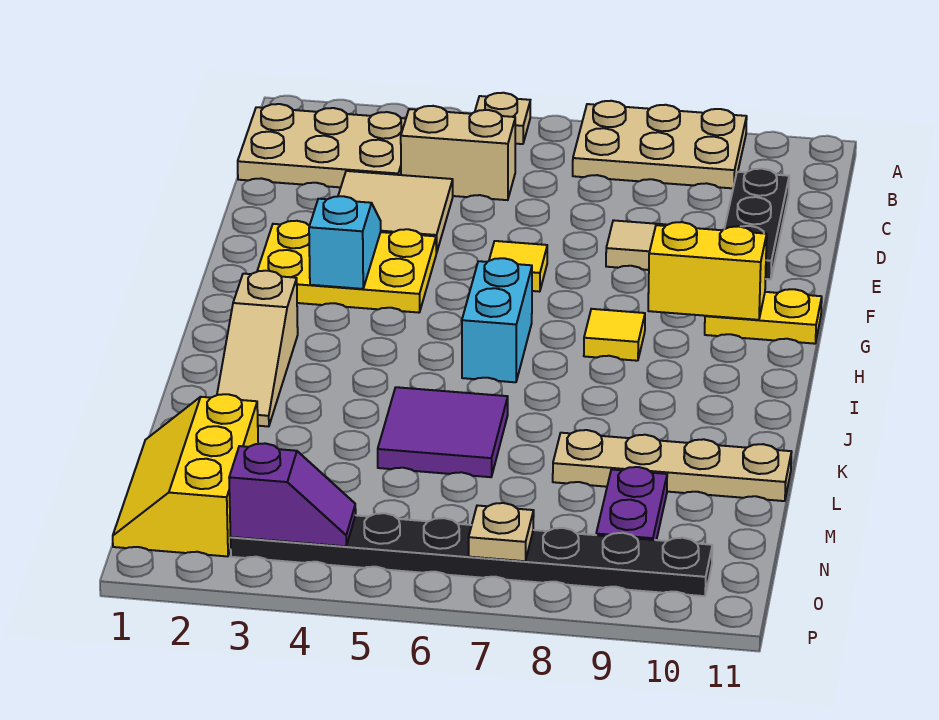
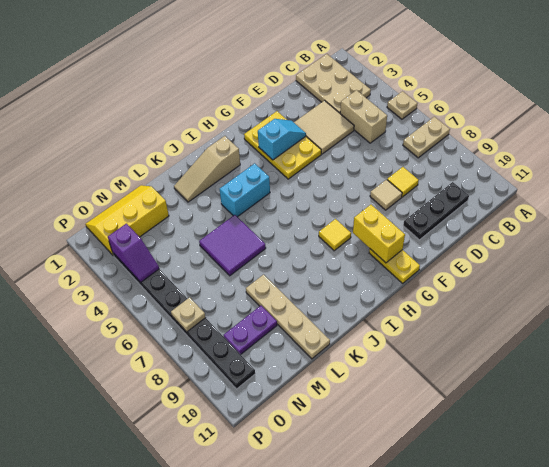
tan plate A7:B9 level 1 -> tan plate A7:B7 level 1
yellow tile F6 level 1 -> yellow tile D8 level 1
cyan brick H6:I6 level 1 -> cyan brick I4:J4 level 1

